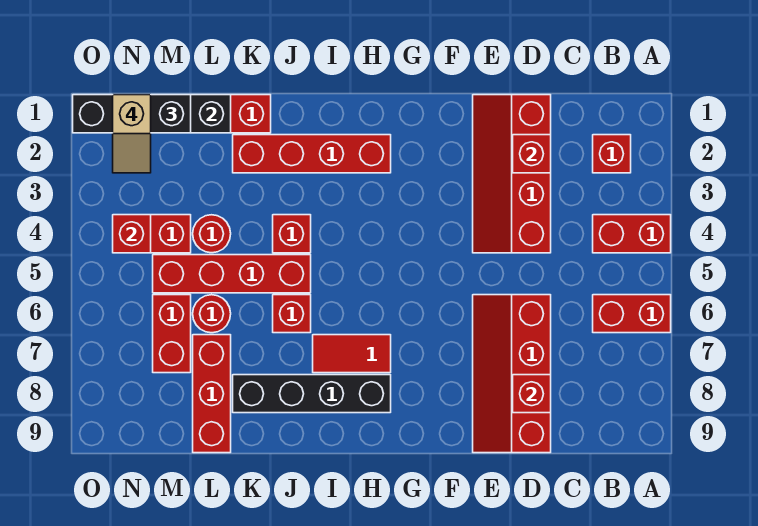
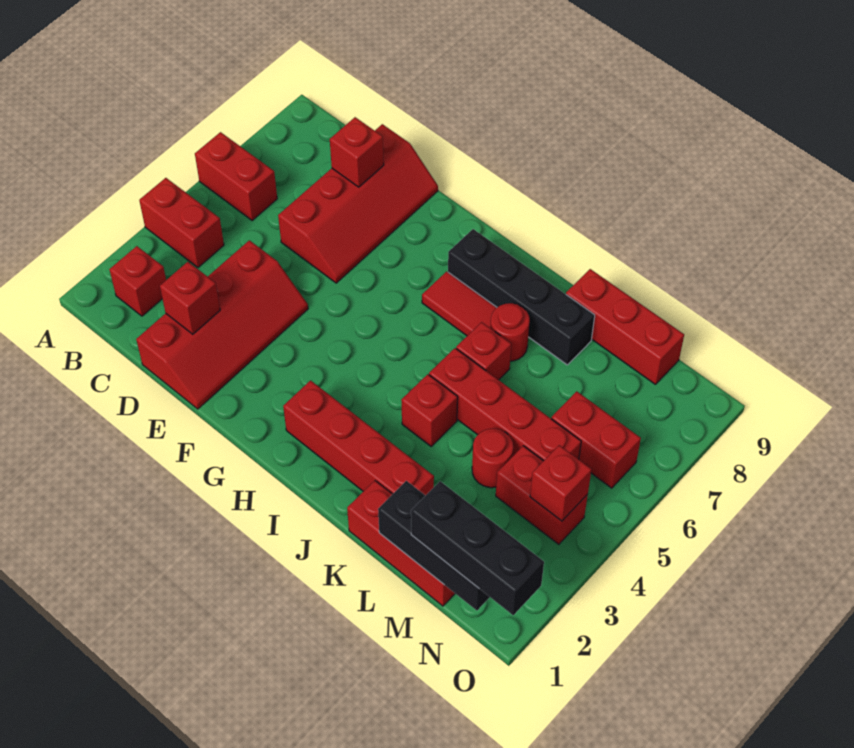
red round brick L6 level 1 -> red round brick J7 level 1
red brick L7:L9 level 1 -> red brick K9:M9 level 1
red brick M6:M7 level 1 -> red brick M6:N6 level 1
tan slope N1:N2 level 4 top 1 -> none

